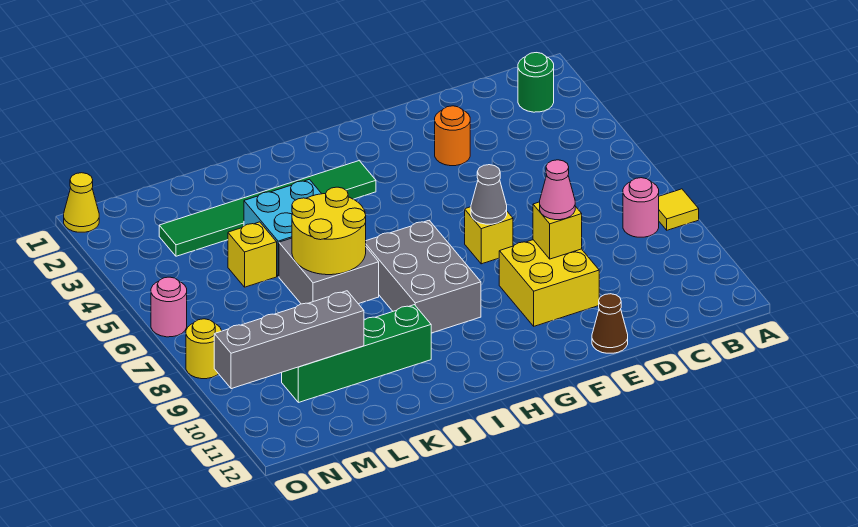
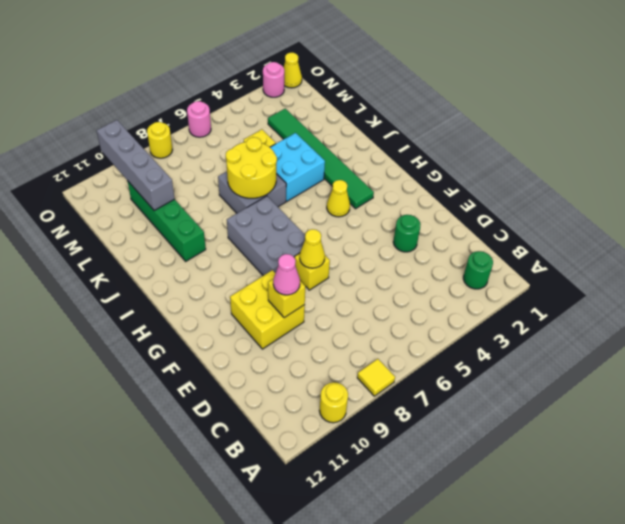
none -> yellow round brick A10 level 1
pink round brick B8 level 1 -> pink round brick O2 level 1
orange round brick E3 level 1 -> green round brick E3 level 1
brown cone E12 level 1 -> none
grey cone F7 level 2 -> yellow cone F7 level 2
none -> yellow cone H4 level 1
grey brick H7:I9 level 1 -> grey brick G7:I8 level 1

